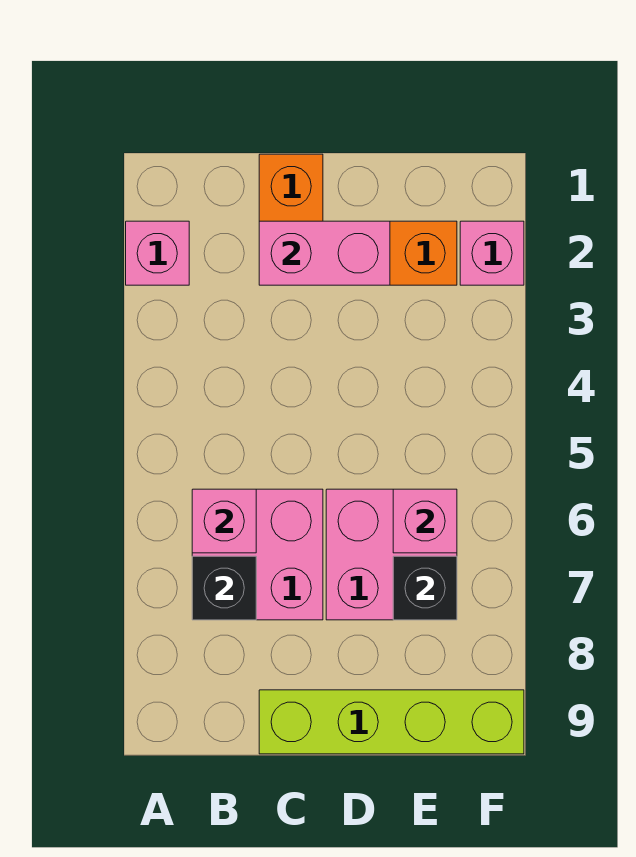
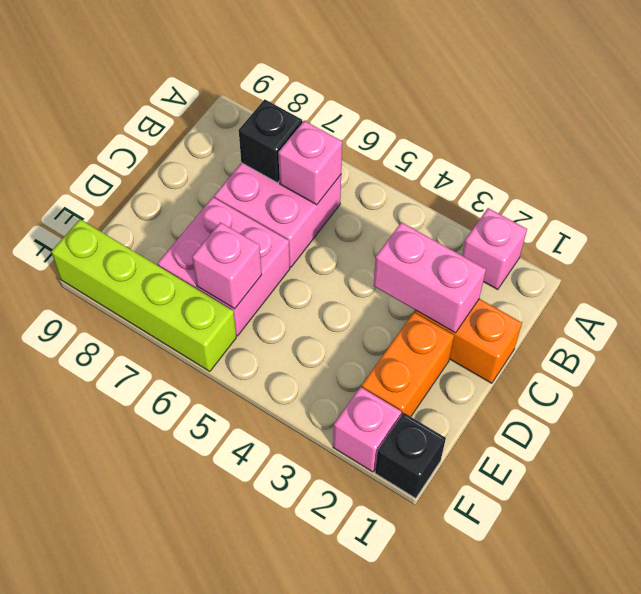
pink brick C2:D2 level 2 -> pink brick C2:C3 level 2
lime brick C9:F9 level 1 -> lime brick F6:F9 level 1
black brick E7 level 2 -> black brick F1 level 1

